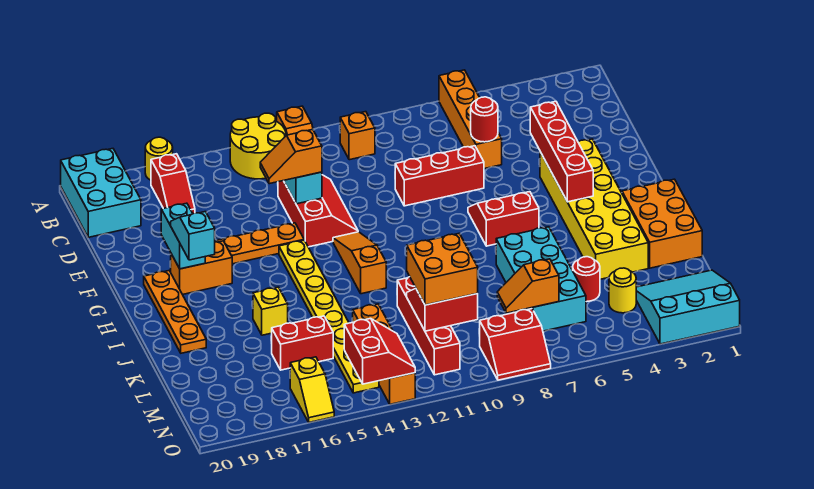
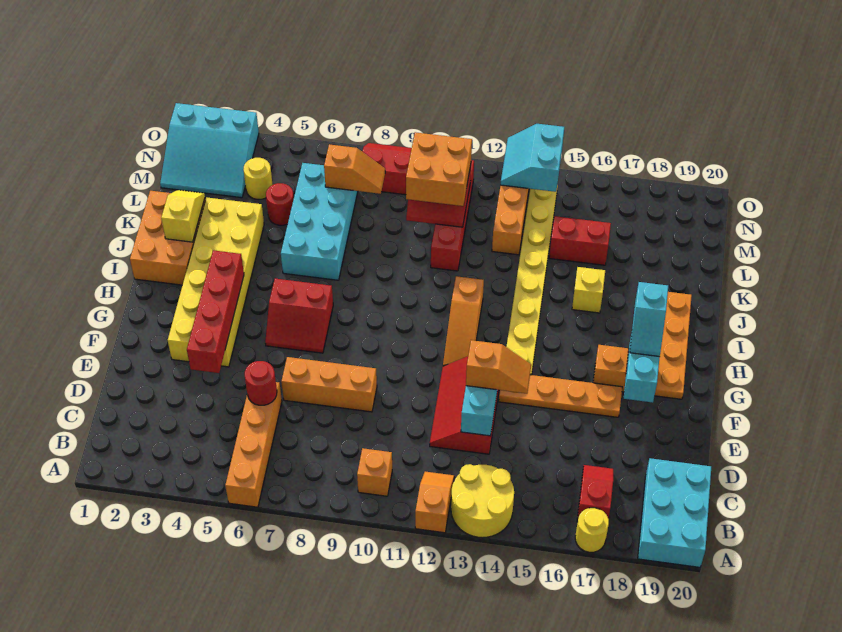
red brick E7:E9 level 1 -> orange brick E7:E9 level 1
red slope N13:O14 level 2 top 14 -> cyan slope N13:O14 level 2 top 14
yellow slope N16:O16 level 1 top N -> yellow slope J2:K2 level 2 top J

